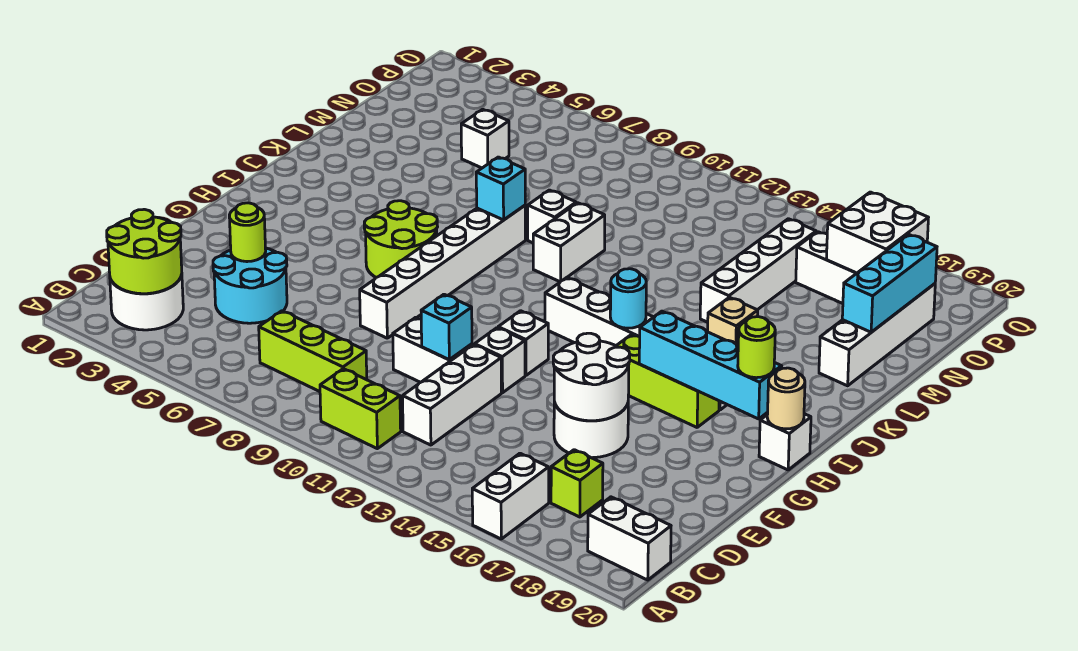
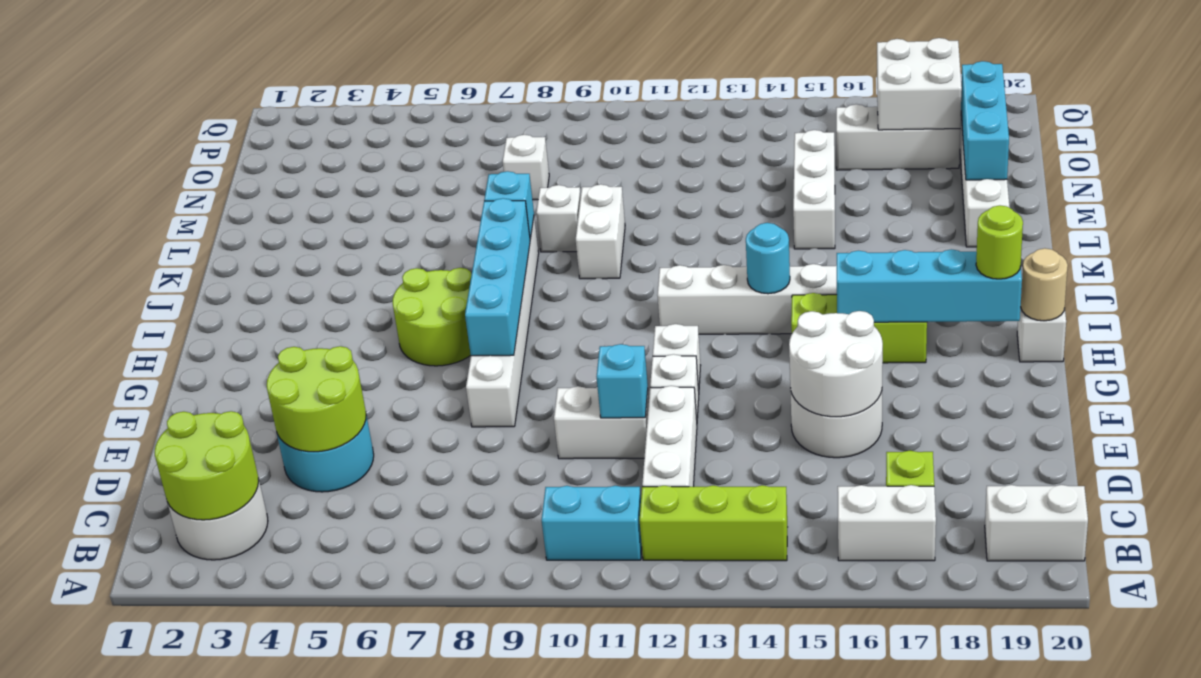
white brick A16:B16 level 1 -> white brick B16:B17 level 1
lime brick B10:B11 level 1 -> cyan brick B10:B11 level 1
lime brick C7:C9 level 1 -> lime brick B12:B14 level 1
lime round brick E4 level 2 -> lime round brick D4:E5 level 2
none -> cyan brick G8:J8 level 2
tan brick K16 level 1 -> none
white brick L15:O15 level 1 -> white brick L15:N15 level 1
white brick N5 level 1 -> white brick N8 level 1

